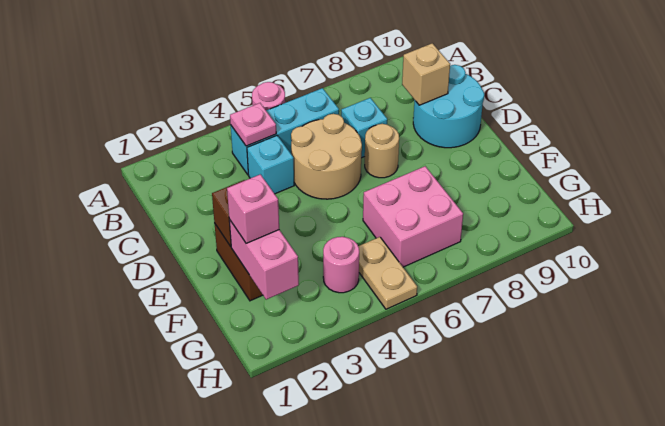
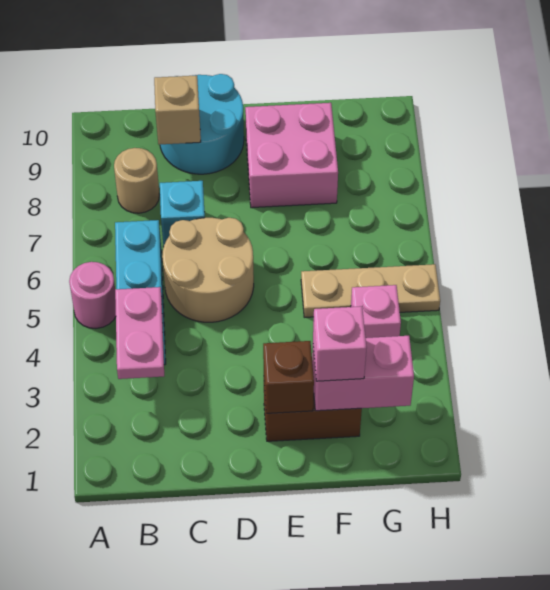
pink plate B4 level 2 -> pink plate B3:B4 level 2
cyan brick C4 level 1 -> none
tan round brick D7 level 1 -> tan round brick B8 level 1
pink brick F6:G7 level 1 -> pink brick E8:F9 level 1
pink round brick G4 level 1 -> pink brick G4 level 1
tan plate G5:H5 level 1 -> tan plate F5:H5 level 1

